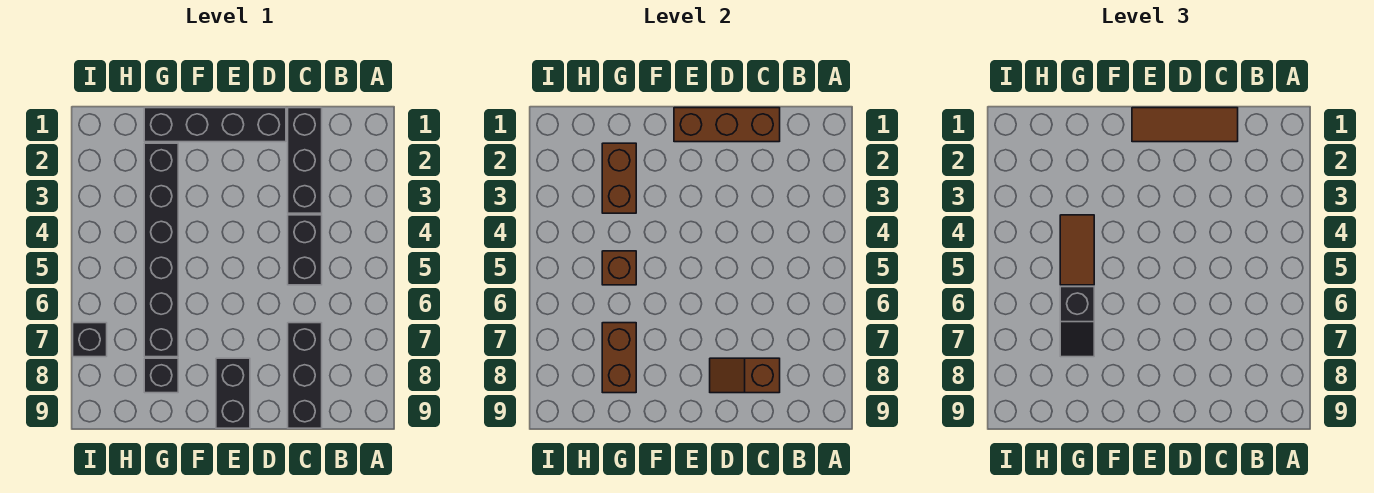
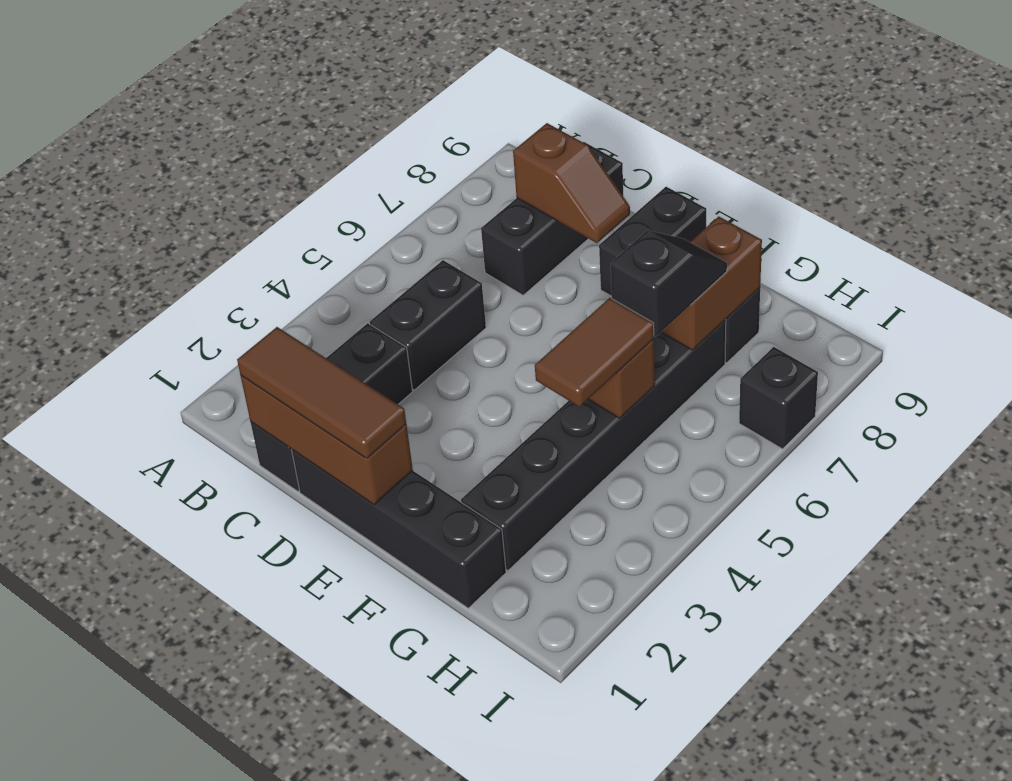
brown brick G2:G3 level 2 -> none

